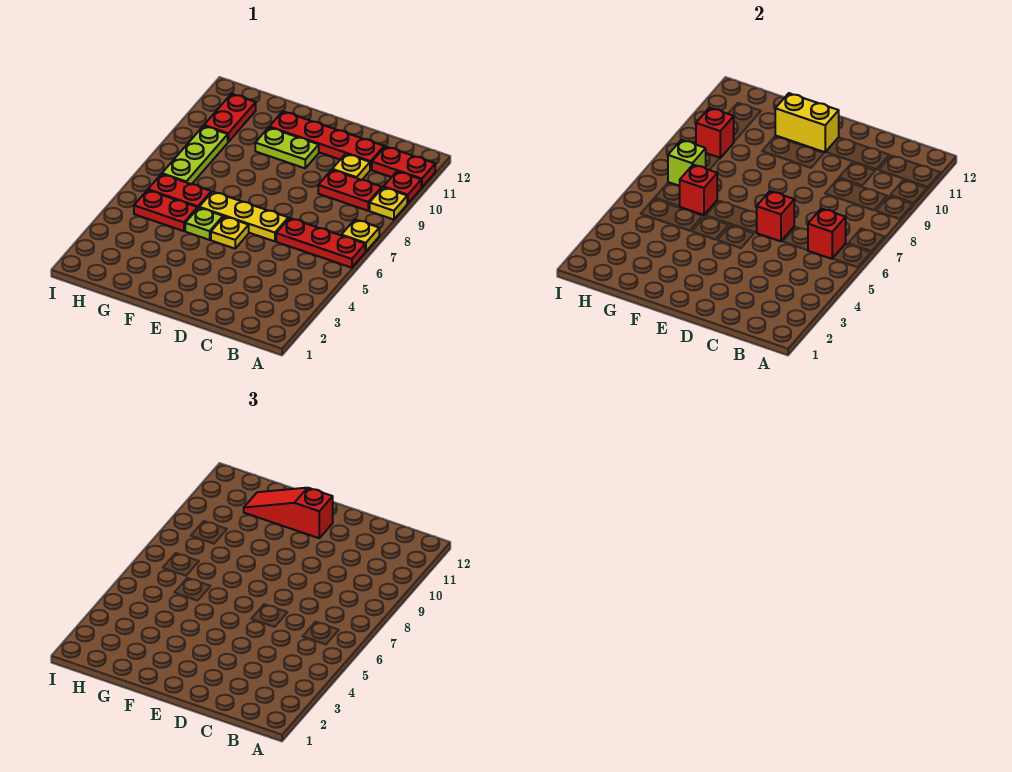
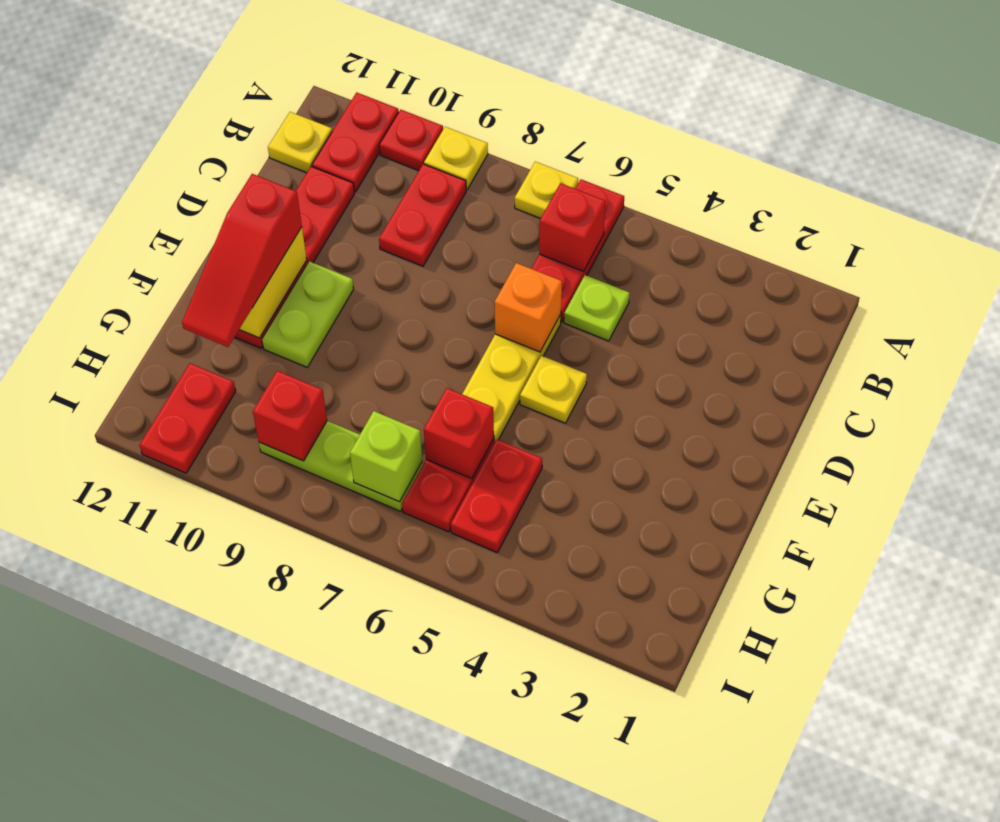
yellow plate C10 level 1 -> yellow plate B12 level 1
red brick D6 level 2 -> orange brick D6 level 2
lime plate F5 level 1 -> lime plate C5 level 1
red plate H10:H11 level 1 -> red plate H11:I11 level 1

